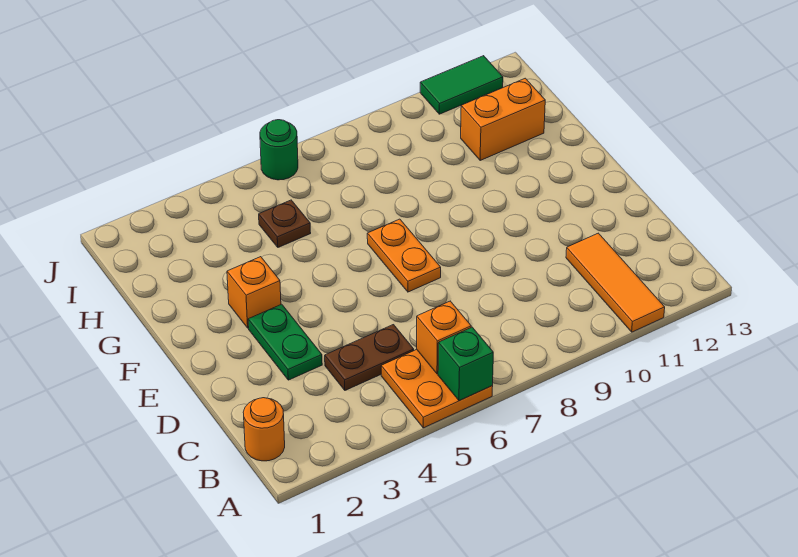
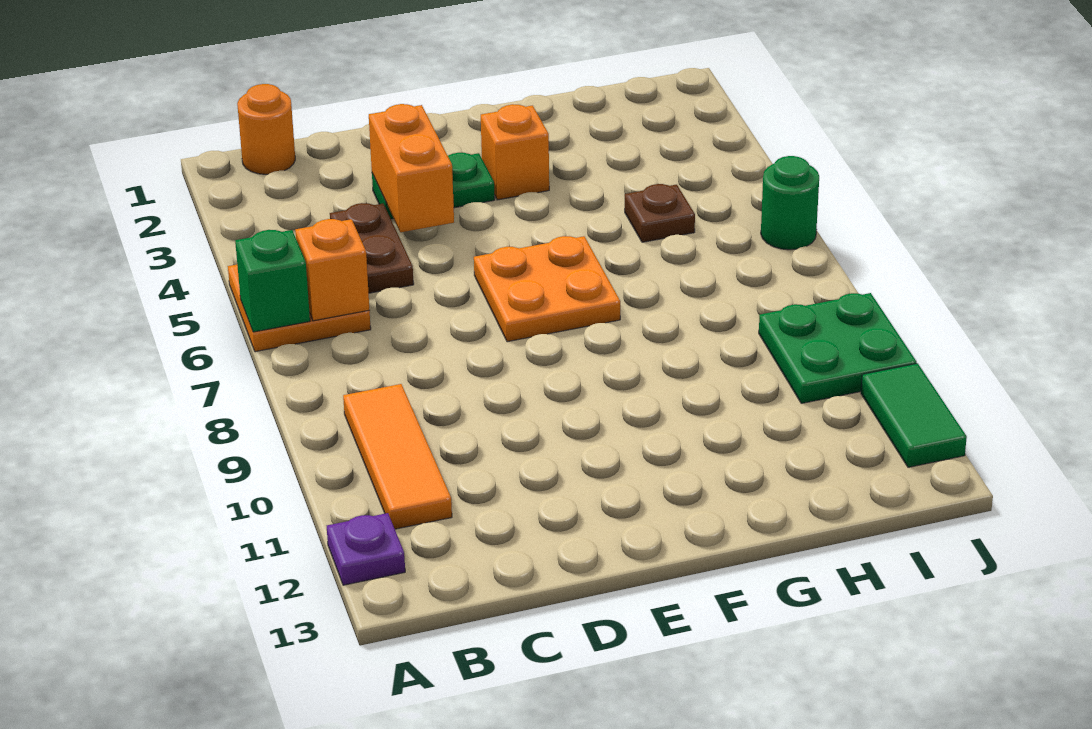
orange tile A11:C11 level 1 -> orange tile B9:B11 level 1
none -> purple plate A12 level 1
orange plate E7:F7 level 1 -> orange plate E6:F7 level 1
orange brick H11:H12 level 1 -> orange brick D3:D4 level 2
none -> green plate I9:J10 level 1

